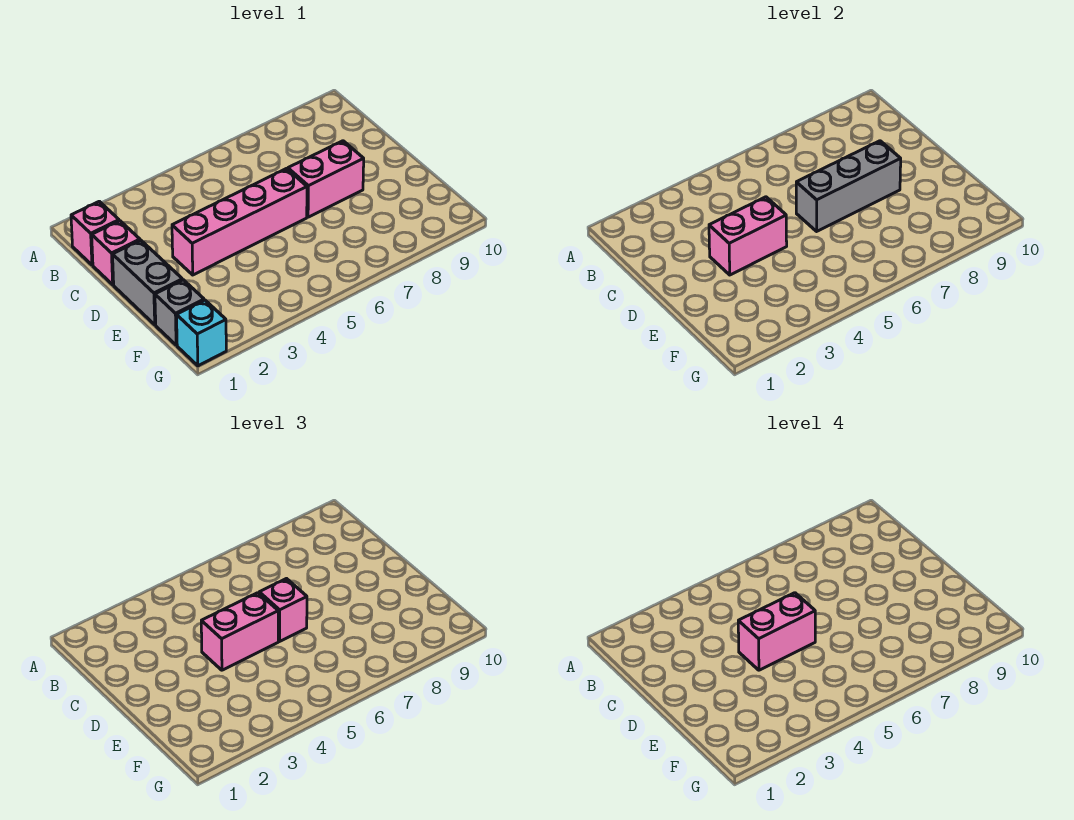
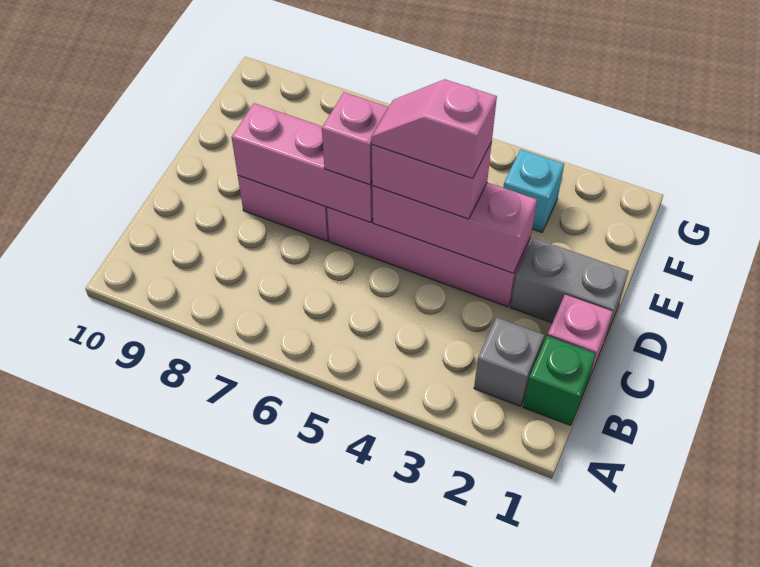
pink brick B1 level 1 -> green brick B1 level 1
grey brick D1:E1 level 1 -> grey brick D1:D2 level 1
pink brick D3:D4 level 2 -> pink brick D3:D5 level 2
pink brick D4:D5 level 4 -> pink slope D4:D5 level 4 top 4
grey brick D6:D8 level 2 -> pink brick D6:D8 level 2
grey brick F1 level 1 -> grey brick B2 level 1
cyan brick G1 level 1 -> cyan brick F3 level 1

